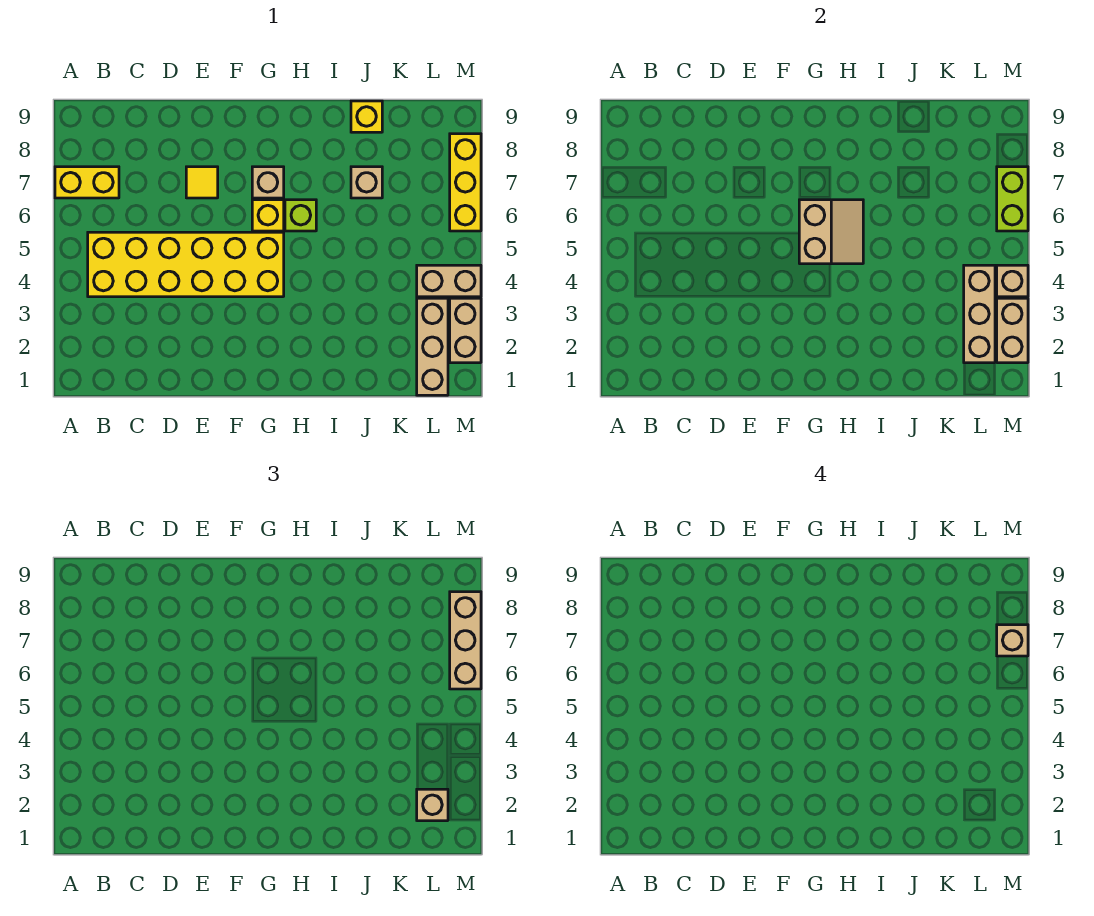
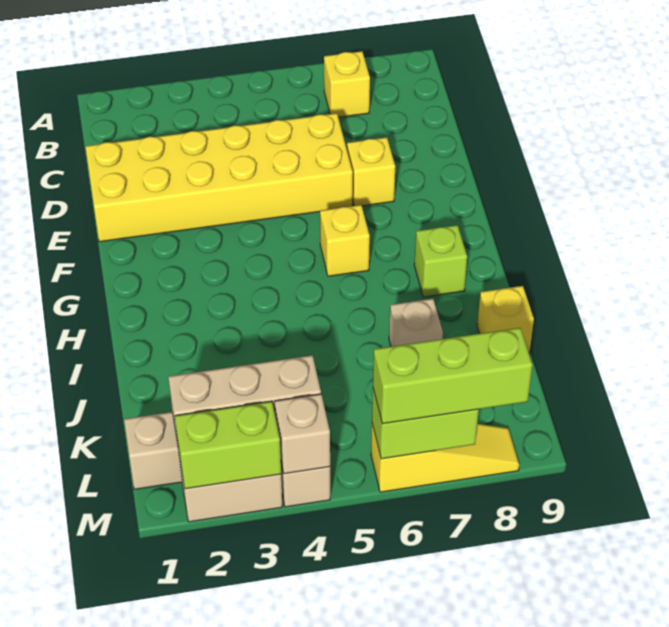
yellow brick A7:B7 level 1 -> yellow brick B7 level 1
yellow brick B4:G5 level 1 -> yellow brick D1:E6 level 1
yellow tile E7 level 1 -> yellow brick E7 level 1
tan slope G5:H6 level 2 top G -> none
tan brick G7 level 1 -> none
lime brick H6 level 1 -> lime brick H8 level 1
tan brick L2 level 3 -> none
tan brick M2:M3 level 2 -> lime brick M2:M3 level 2
yellow brick M6:M8 level 1 -> yellow slope M6:M8 level 1 top 6
tan brick M6:M8 level 3 -> lime brick M6:M8 level 3
tan brick M7 level 4 -> none

